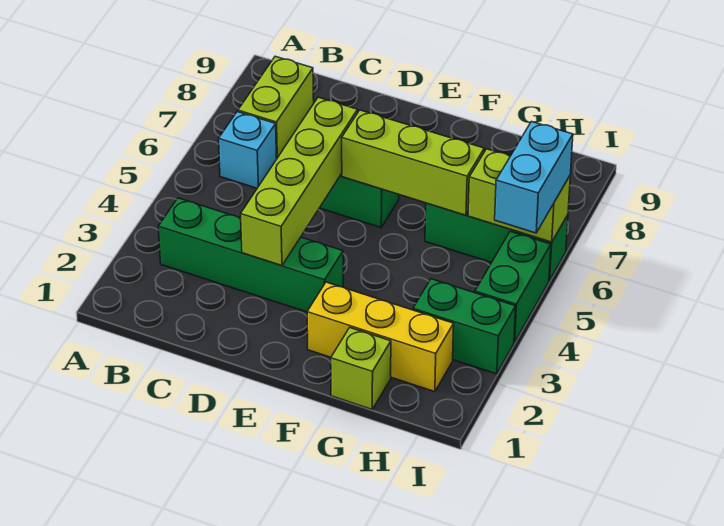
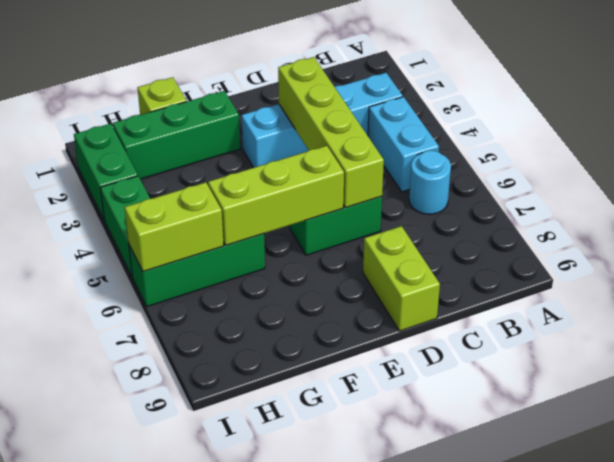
green brick B3:E3 level 1 -> cyan brick B3:E3 level 1
cyan brick B6 level 1 -> cyan round brick B6 level 1
lime brick B7:B8 level 1 -> lime brick D8:D9 level 1
yellow brick F2:H2 level 1 -> green brick F2:H2 level 1
green brick H3:I3 level 1 -> green brick I2:I3 level 1
cyan brick I5:I6 level 3 -> cyan brick B4:B5 level 1

